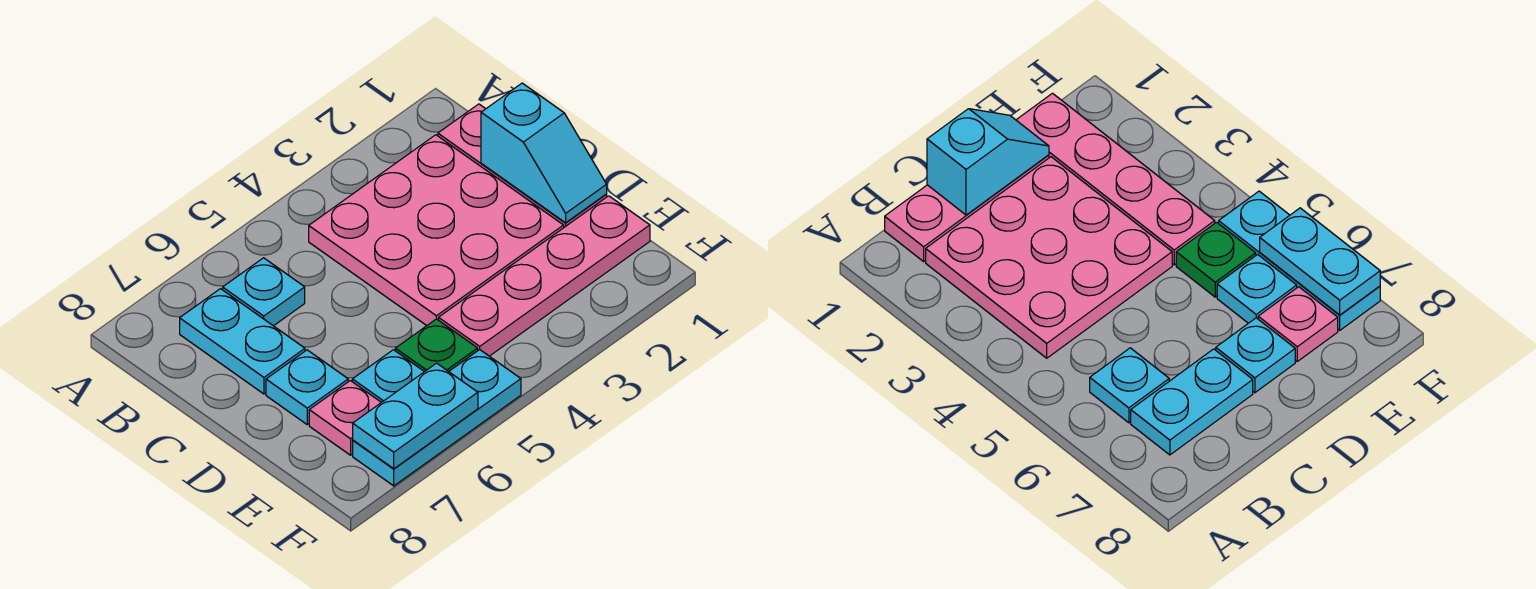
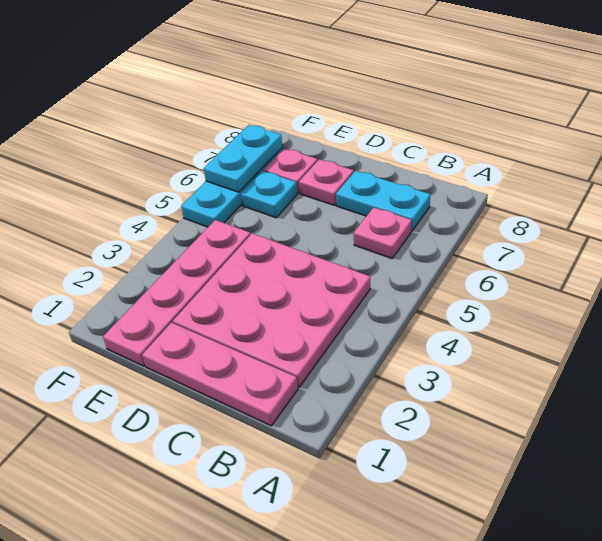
cyan plate B6 level 1 -> pink plate B6 level 1
cyan slope C1:D1 level 2 top C -> none
cyan plate D7 level 1 -> pink plate D7 level 1
green plate E5 level 1 -> none

